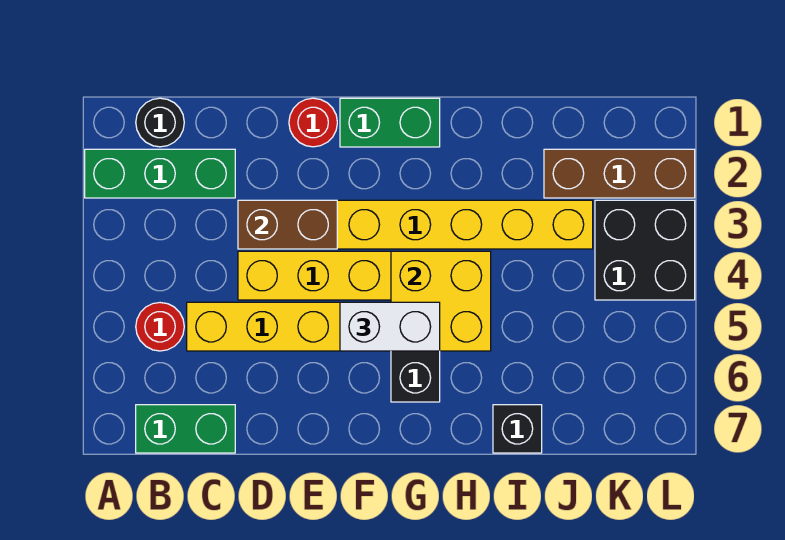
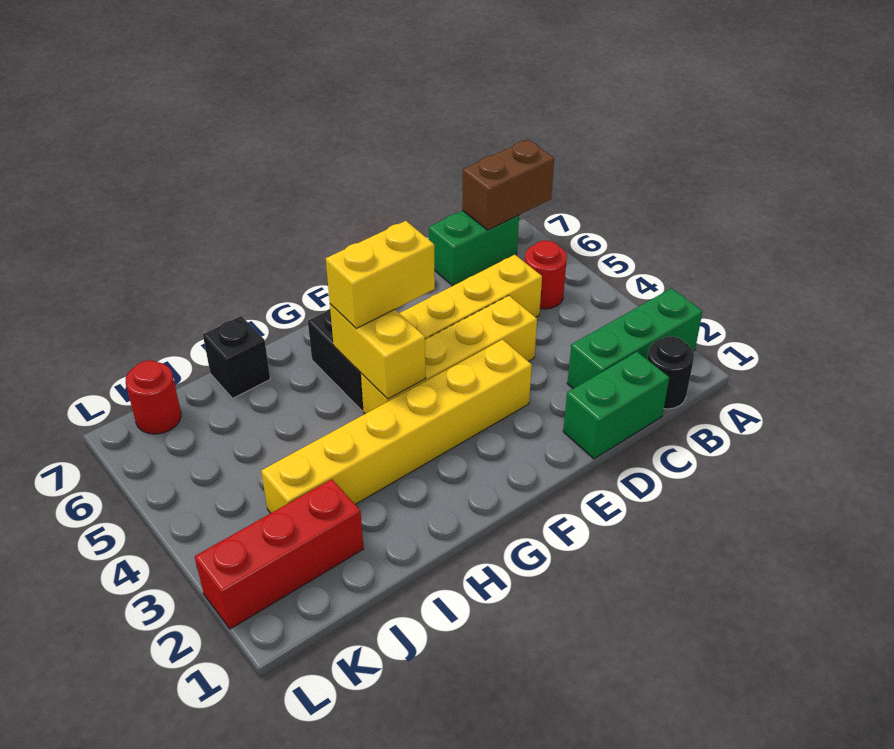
brown brick D3:E3 level 2 -> brown brick A7:B7 level 2
red round brick E1 level 1 -> red round brick K7 level 1
green brick F1:G1 level 1 -> green brick C1:D1 level 1
white brick F5:G5 level 3 -> yellow brick F5:G5 level 3
yellow brick G4:H5 level 2 -> yellow brick G4:G5 level 2
brown brick J2:L2 level 1 -> red brick J2:L2 level 1
black brick K3:L4 level 1 -> none

